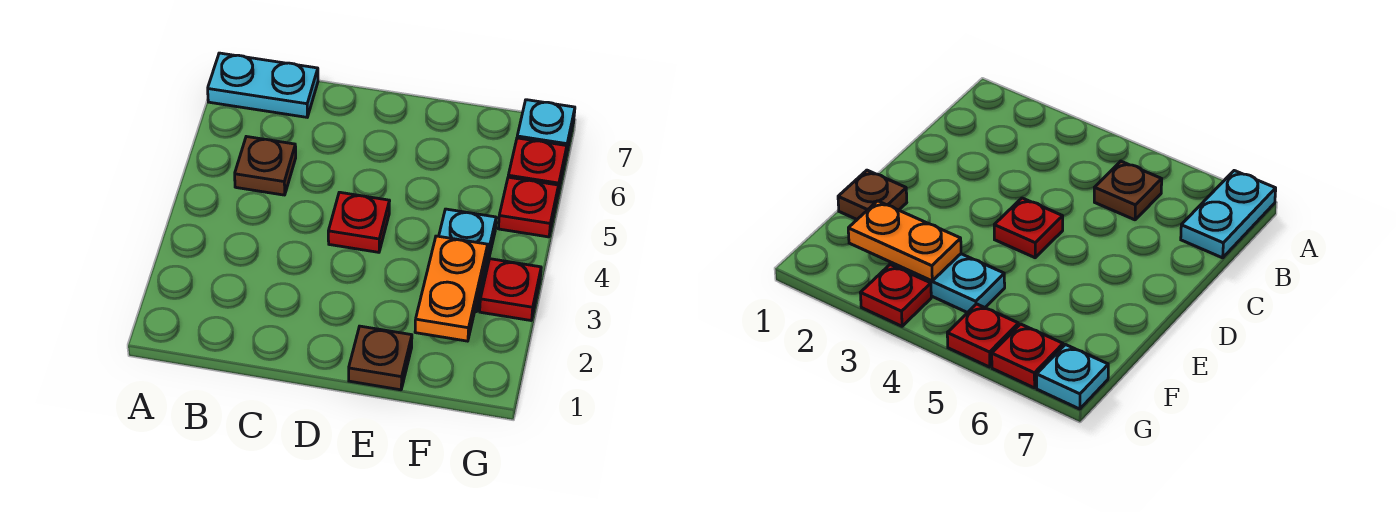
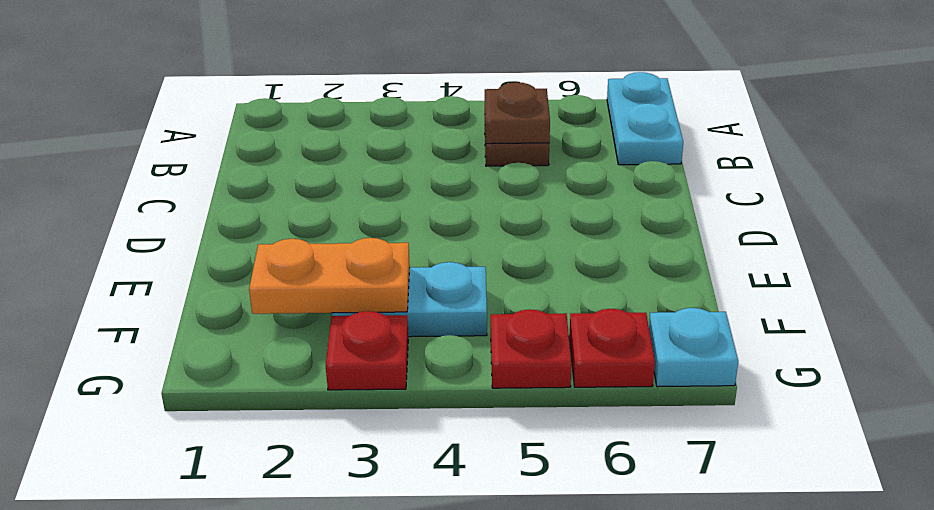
red plate D4 level 1 -> none
brown plate E1 level 1 -> brown plate B5 level 2

